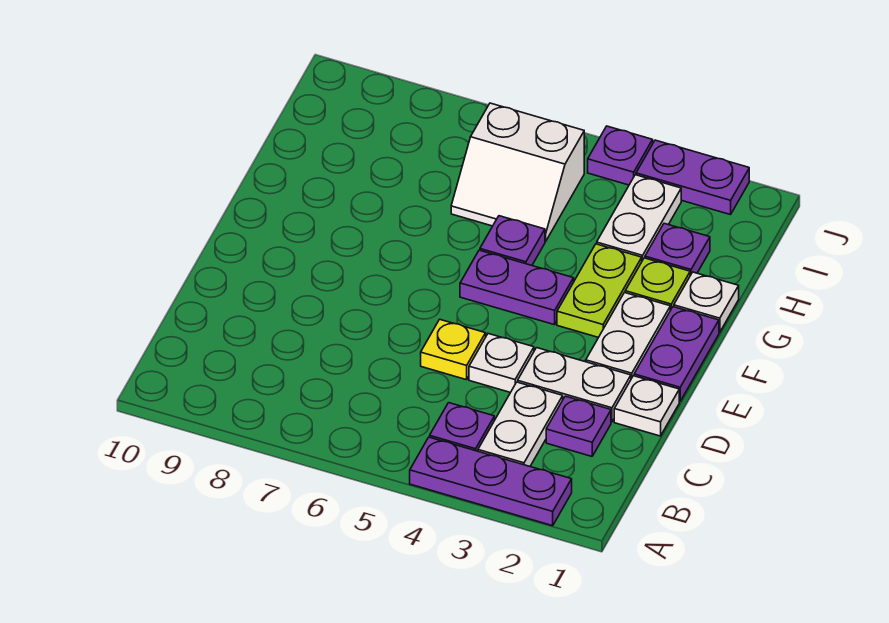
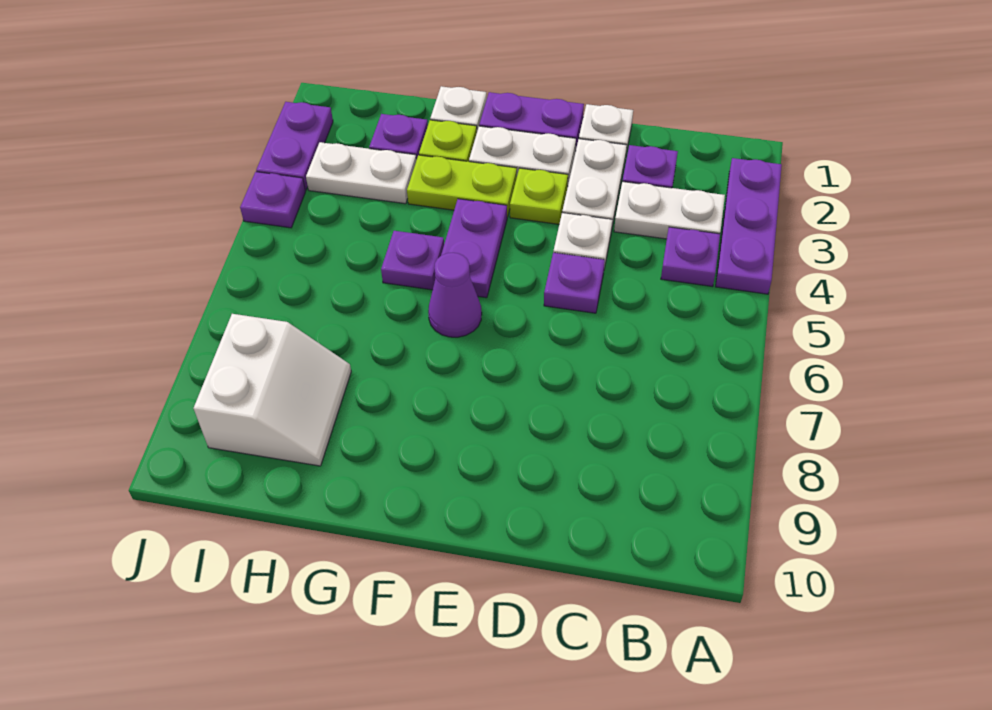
yellow plate D5 level 1 -> purple plate D5 level 1
none -> lime plate E3 level 1
none -> purple cone F6 level 1
white slope H5:I6 level 1 top I -> white slope H8:I9 level 1 top I

